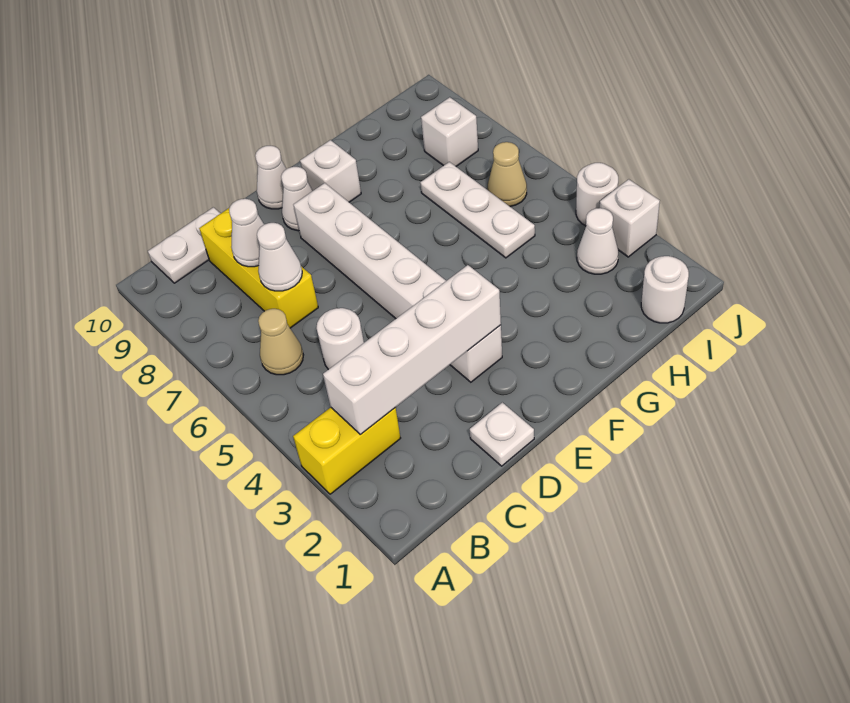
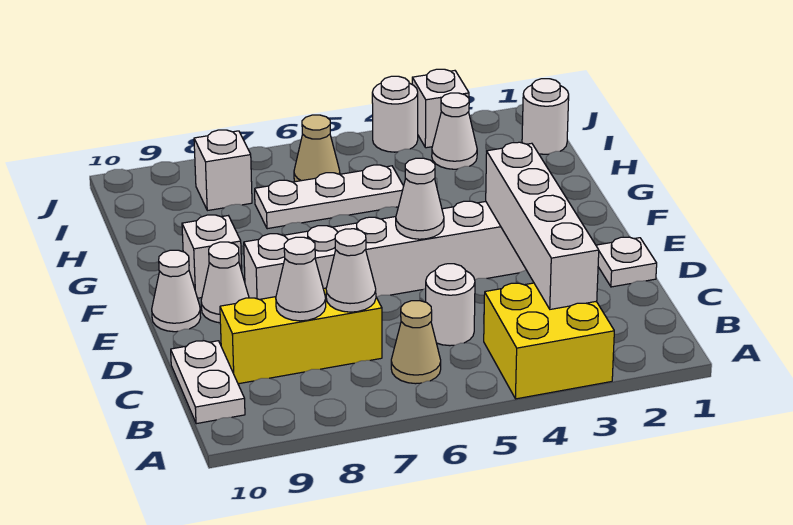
yellow brick A3:B3 level 1 -> yellow brick A3:B4 level 1
none -> white cone E5 level 2

